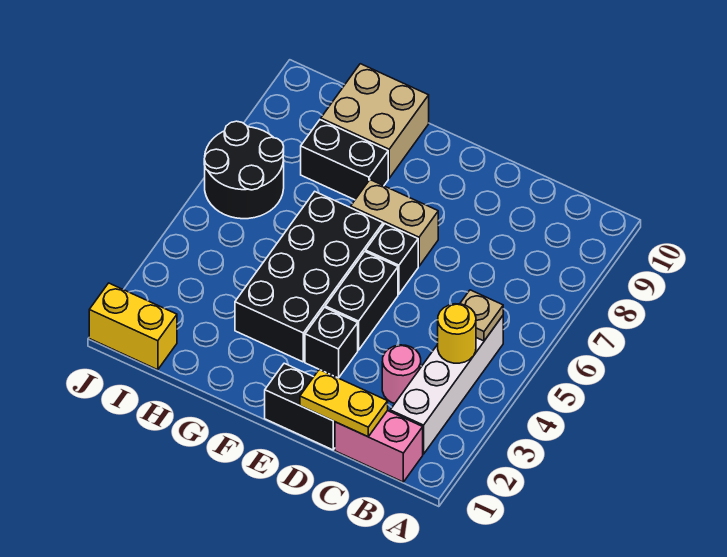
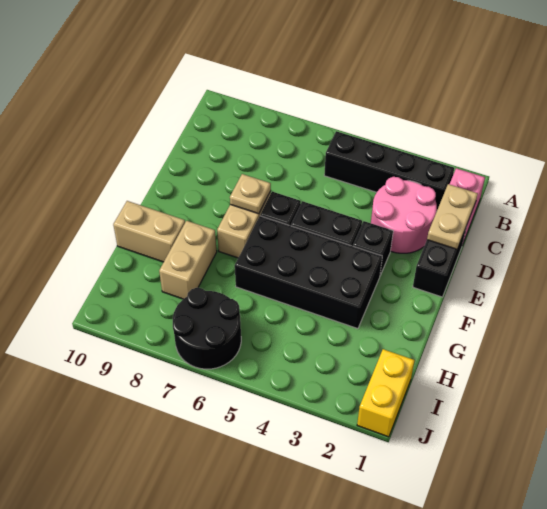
white brick B2:B5 level 1 -> black brick B2:B5 level 1
yellow round brick B4 level 2 -> none
tan plate B5 level 2 -> tan plate E7 level 2
yellow plate C1:D1 level 2 -> tan plate C1:D1 level 2
pink round brick C3 level 1 -> pink round brick C2:D3 level 1
black brick G8:H8 level 1 -> tan brick G8:H8 level 1
tan brick G9:H10 level 1 -> tan brick G9:G10 level 1

